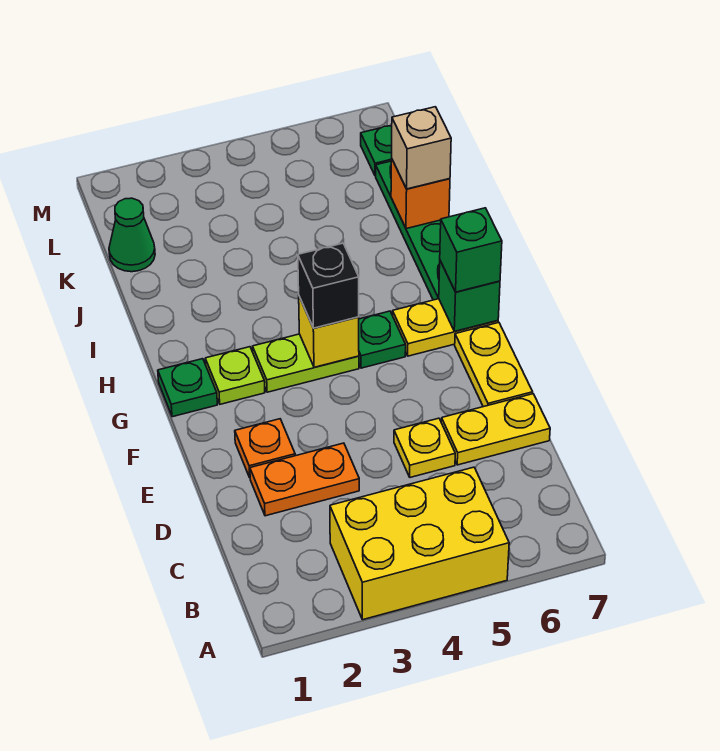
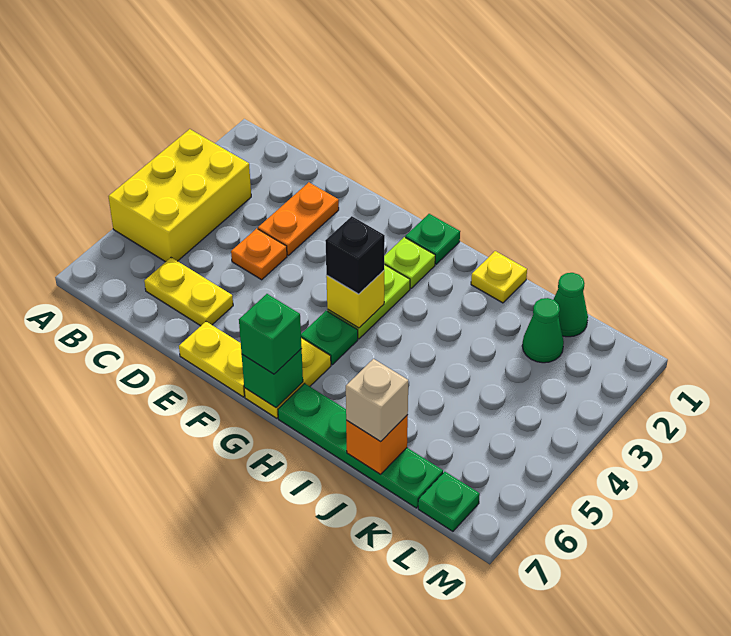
yellow plate D5 level 1 -> yellow plate I1 level 1
yellow plate D6:D7 level 1 -> yellow plate C6:D6 level 1
orange plate E2 level 1 -> orange plate D4 level 1
none -> green cone K2 level 1

